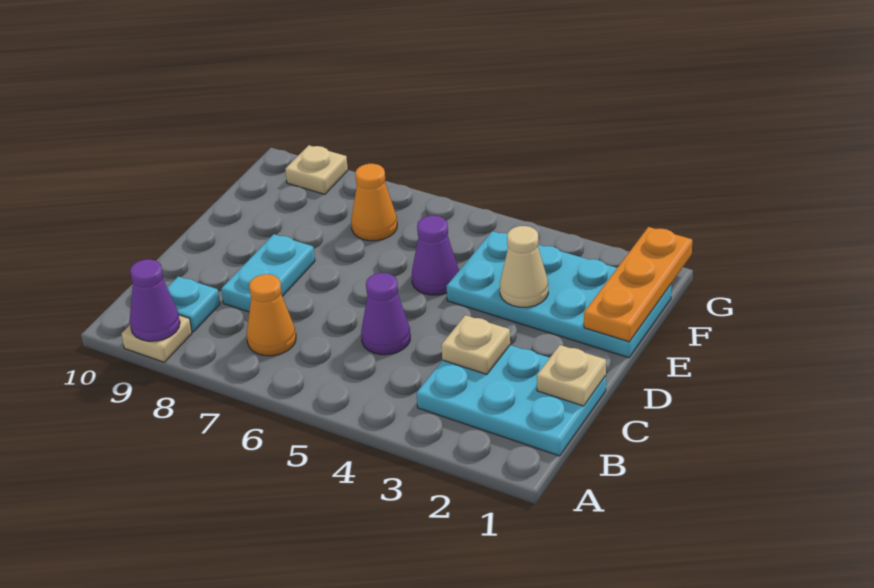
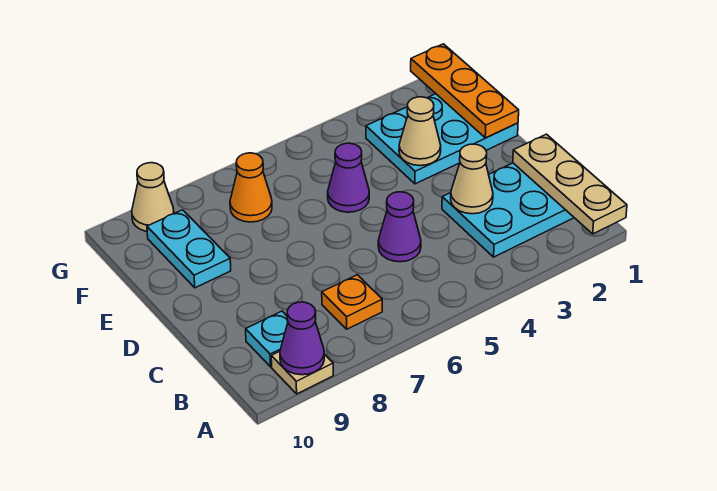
orange cone B7 level 1 -> orange plate B7 level 1
tan plate C1 level 2 -> tan plate A1:C1 level 2
tan plate C3 level 2 -> tan cone C3 level 2
cyan plate C8:D8 level 1 -> cyan plate E9:F9 level 1
cyan plate E1:F4 level 1 -> cyan plate E1:F3 level 1
tan plate G9 level 1 -> tan cone G9 level 1

